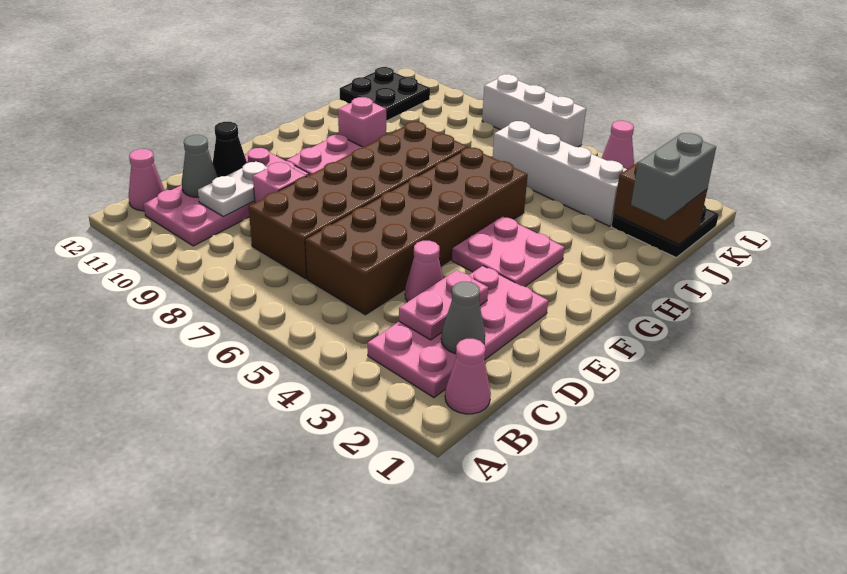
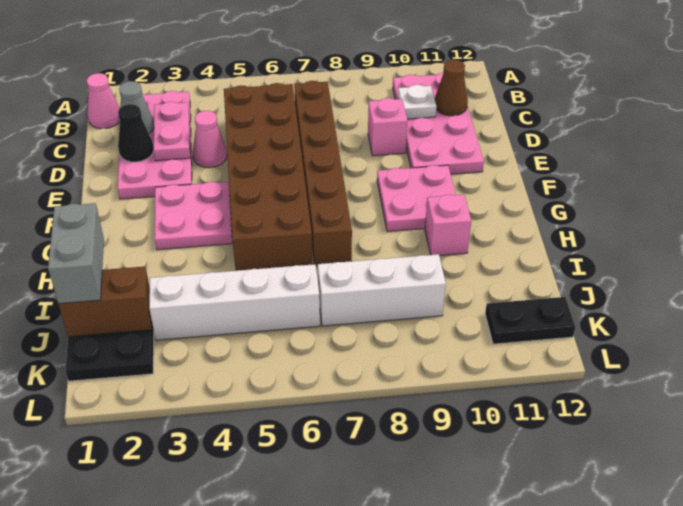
pink cone B12 level 1 -> none
brown brick C7:H8 level 1 -> brown brick C7:H7 level 1
white plate C10:D10 level 2 -> white plate C10 level 2
grey cone C11 level 2 -> brown cone C11 level 2
black cone D11 level 2 -> black cone D2 level 2
black plate J11:K12 level 1 -> black plate K11:K12 level 1
pink cone L4 level 1 -> none
white brick L6:L8 level 1 -> white brick J7:J9 level 1

